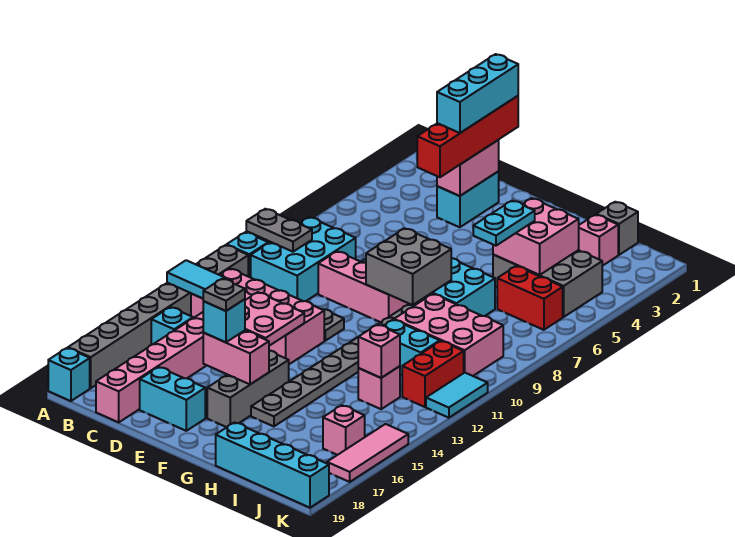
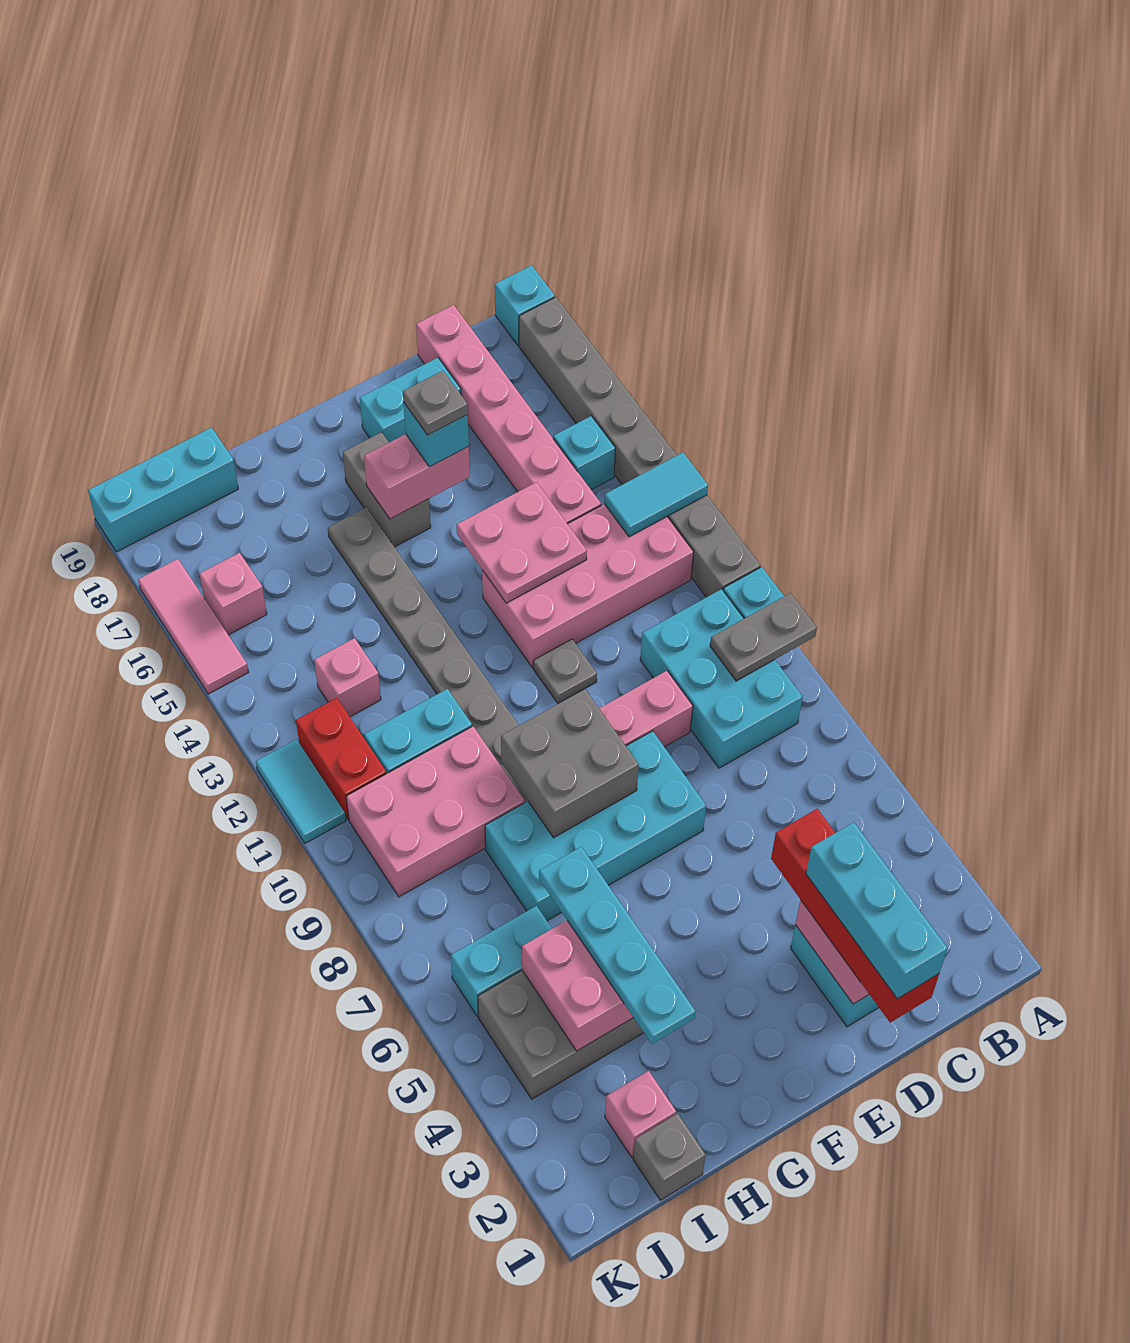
grey brick F15:F17 level 1 -> grey brick F16:F17 level 1
cyan plate H5:H6 level 3 -> cyan plate H3:H6 level 3
cyan brick H19:K19 level 1 -> cyan brick I19:K19 level 1
red brick I6:J6 level 1 -> cyan brick I6:J6 level 1
pink brick I13 level 2 -> none

